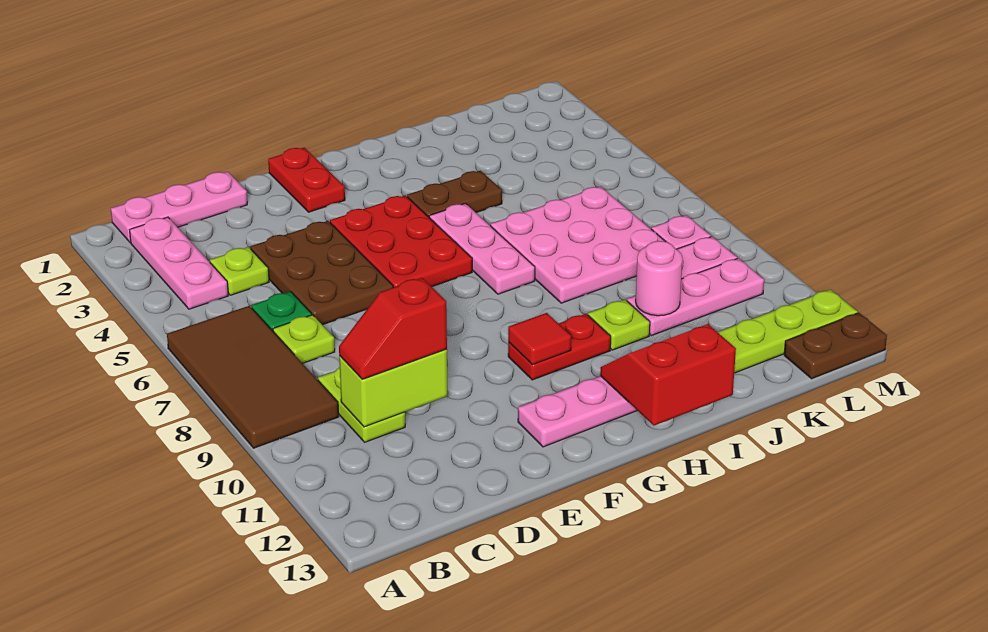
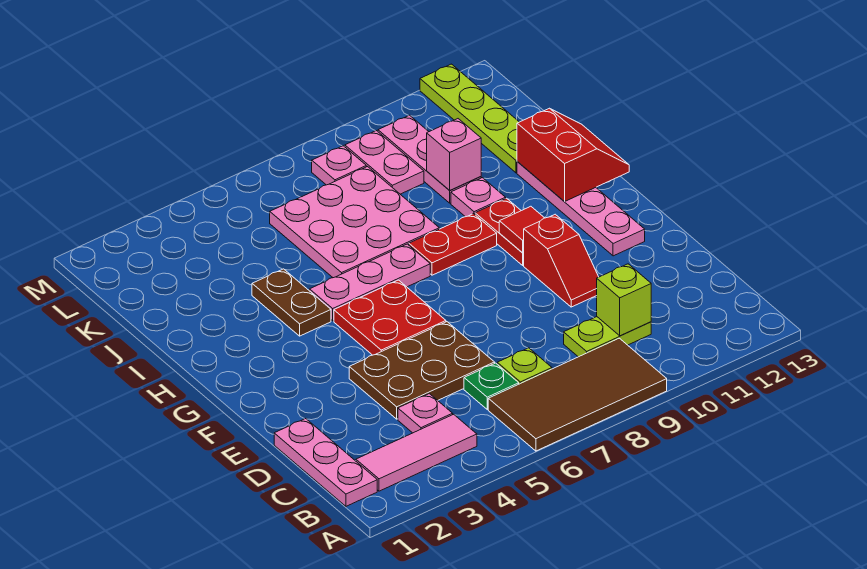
pink plate B2:B4 level 1 -> pink tile B2:B4 level 1
lime plate C4 level 1 -> pink plate C4 level 1
lime brick C10:D10 level 2 -> lime brick C10 level 2
red slope C10:D10 level 3 top D -> red slope E10:F10 level 1 top F
red plate F1:F2 level 1 -> red plate H8:H9 level 1
red plate F4:G6 level 1 -> red plate F5:G6 level 1
red slope H12:I13 level 2 top 13 -> red slope H12:I13 level 2 top 12
lime plate I10 level 1 -> pink plate I10 level 1
pink round brick J10 level 2 -> pink brick J10 level 2
brown plate L13:M13 level 1 -> none

